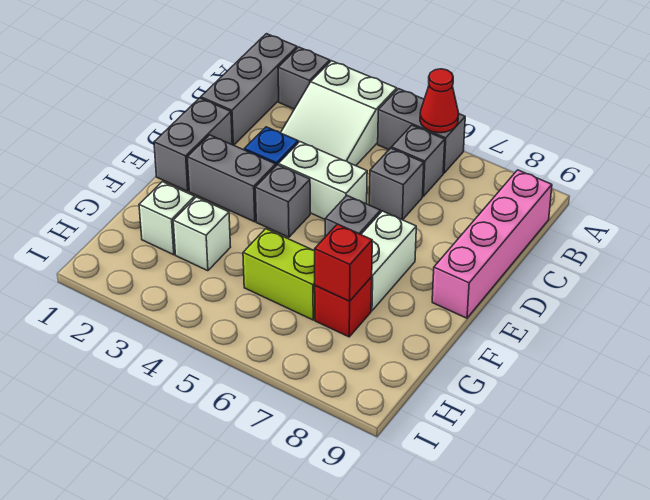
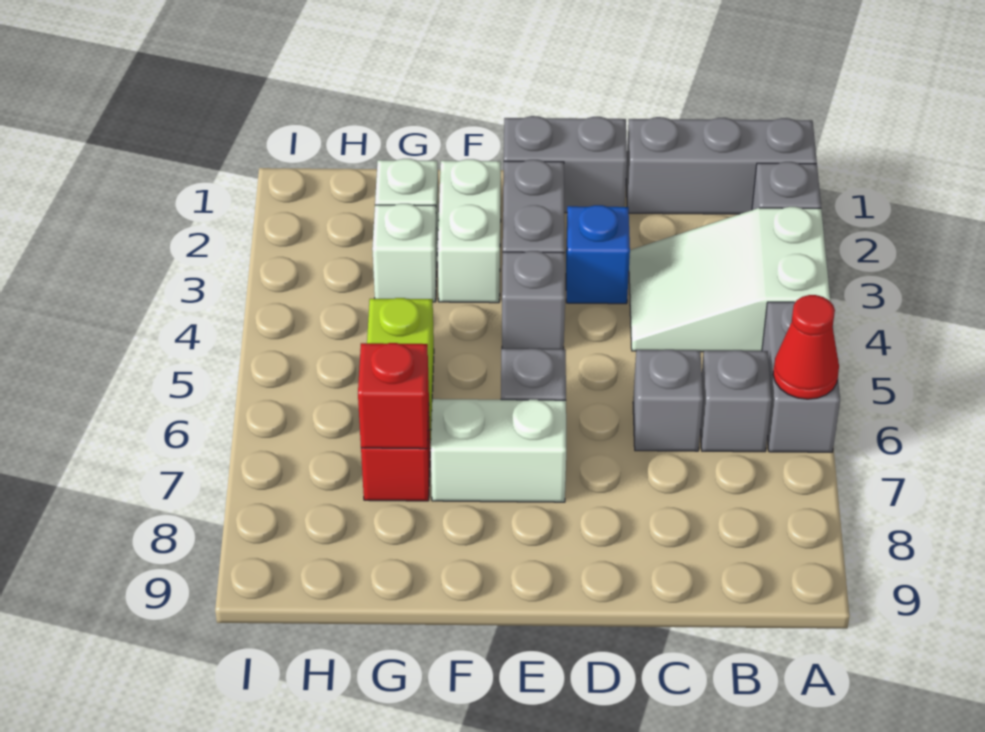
pink brick B9:E9 level 1 -> none
white brick D4:D5 level 1 -> white brick F2:F3 level 1

